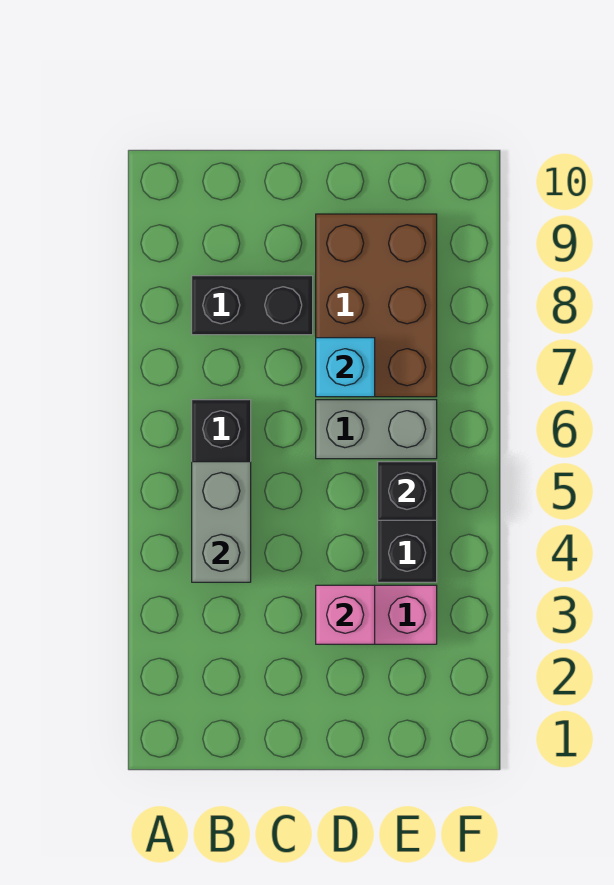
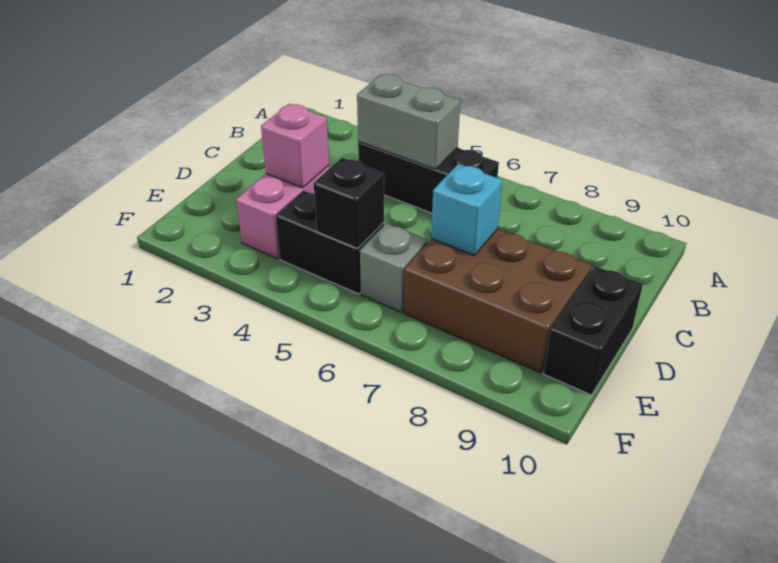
black brick B8:C8 level 1 -> black brick D10:E10 level 1
grey brick D6:E6 level 1 -> grey brick E6 level 1

